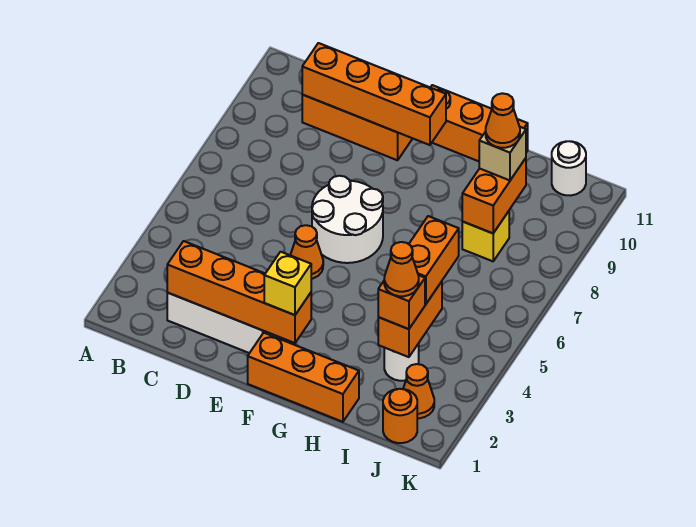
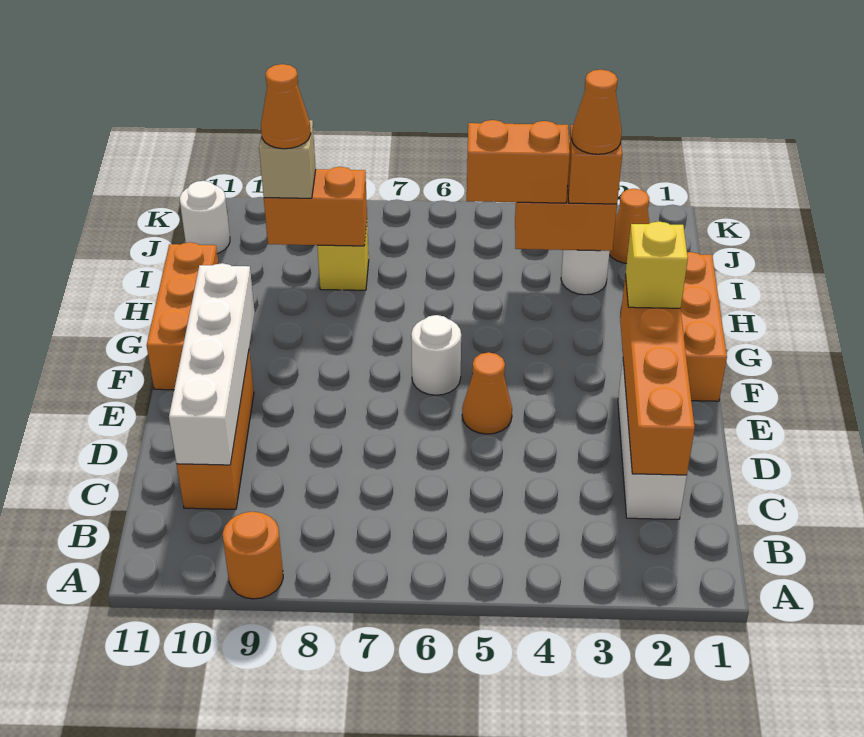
orange brick C10:F10 level 2 -> white brick C10:F10 level 2
white round brick E6:F7 level 1 -> white round brick F6 level 1
orange round brick J1 level 1 -> orange round brick A9 level 1

